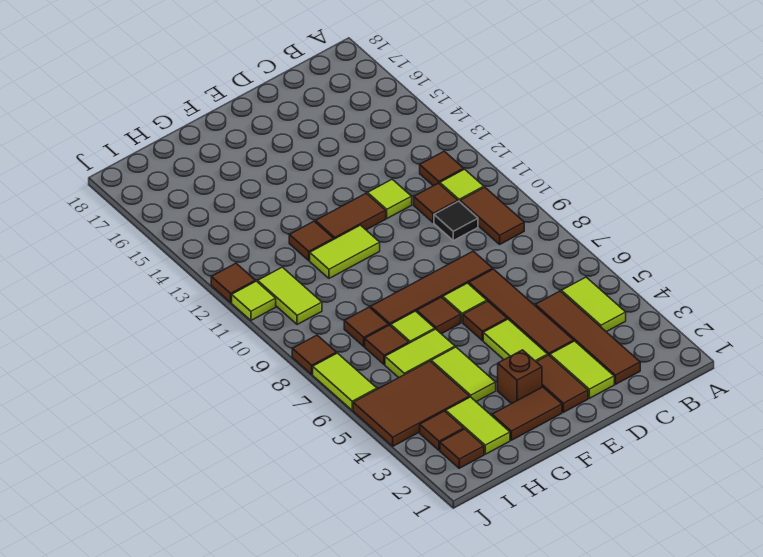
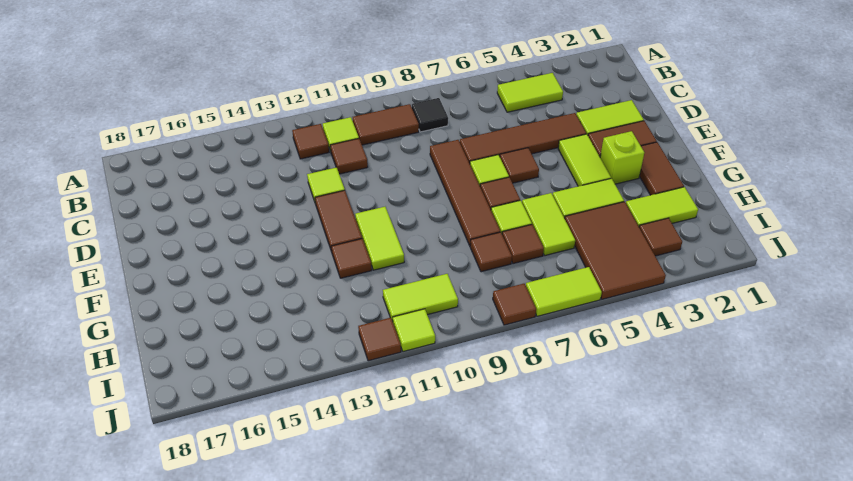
brown tile C2:C5 level 1 -> none
black tile C10 level 1 -> black tile B8 level 1
lime tile E4:E5 level 1 -> lime tile E4:F4 level 1
brown brick F3 level 1 -> lime brick F3 level 1
brown tile I2 level 1 -> none

